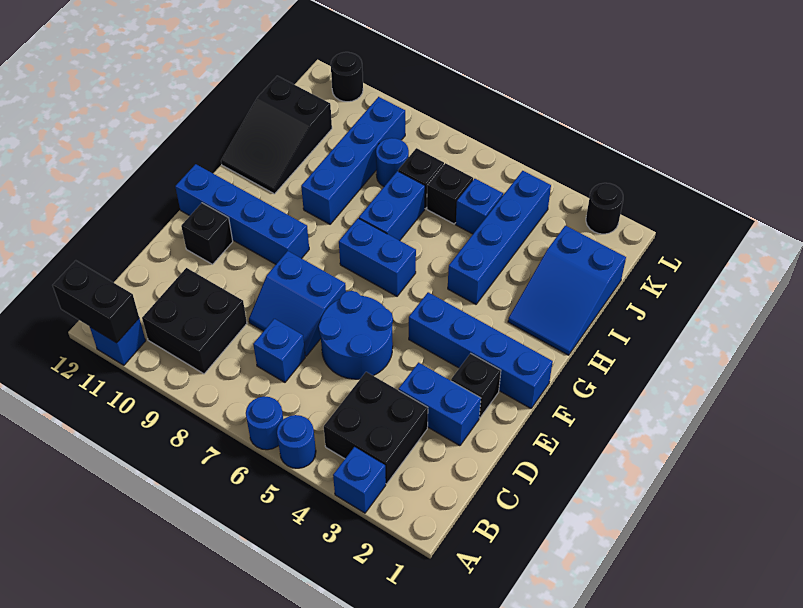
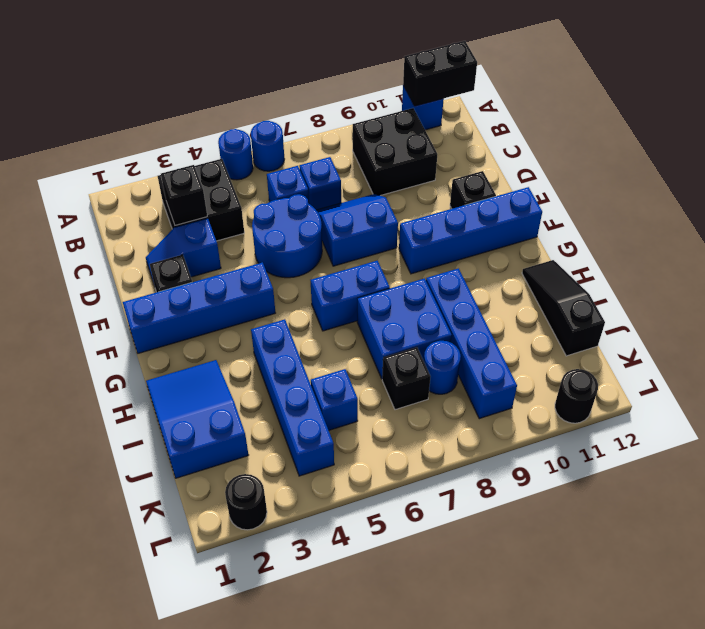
blue brick A3 level 1 -> blue brick C6 level 1
blue brick D2:D3 level 1 -> blue slope D2:D3 level 1 top 3
blue brick H7:I7 level 1 -> blue brick H7:I8 level 1
black slope H11:J12 level 1 top J -> black slope H12:J12 level 1 top J
black brick J6 level 1 -> black brick C3 level 2

